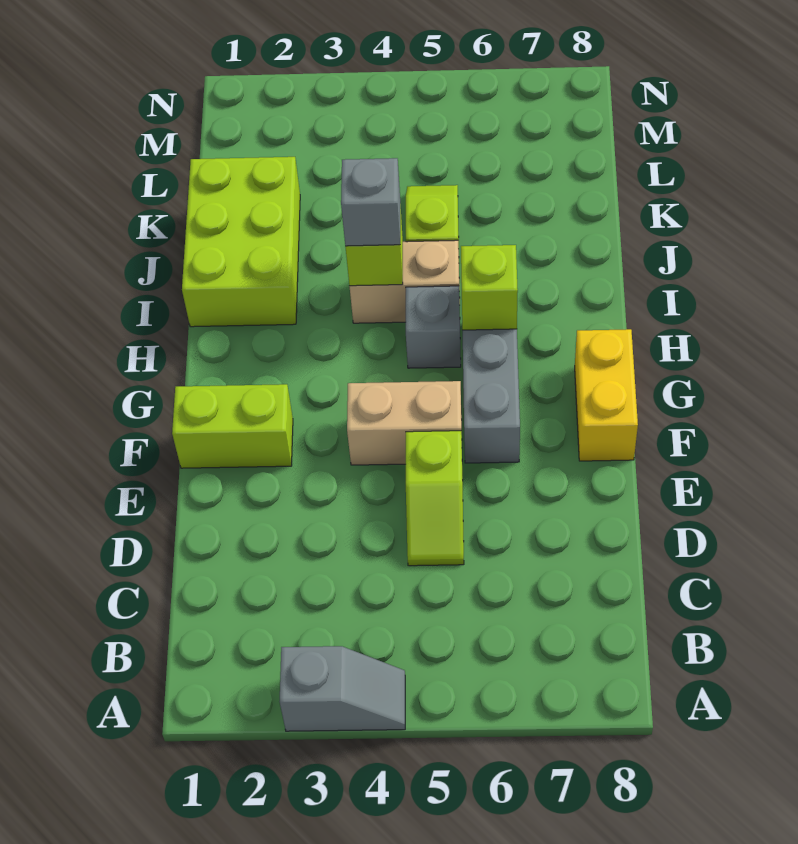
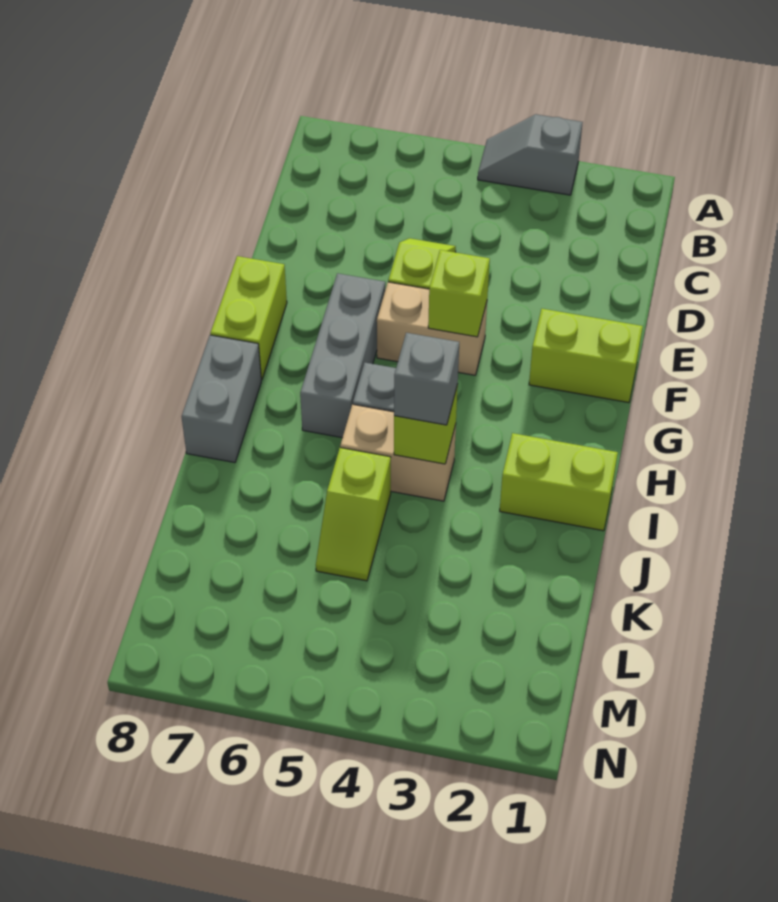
yellow brick F8:G8 level 1 -> lime brick F8:G8 level 1
lime brick H6 level 2 -> lime brick F4 level 2
none -> grey brick H8:I8 level 1
lime brick I1:K2 level 1 -> lime brick I1:I2 level 1

